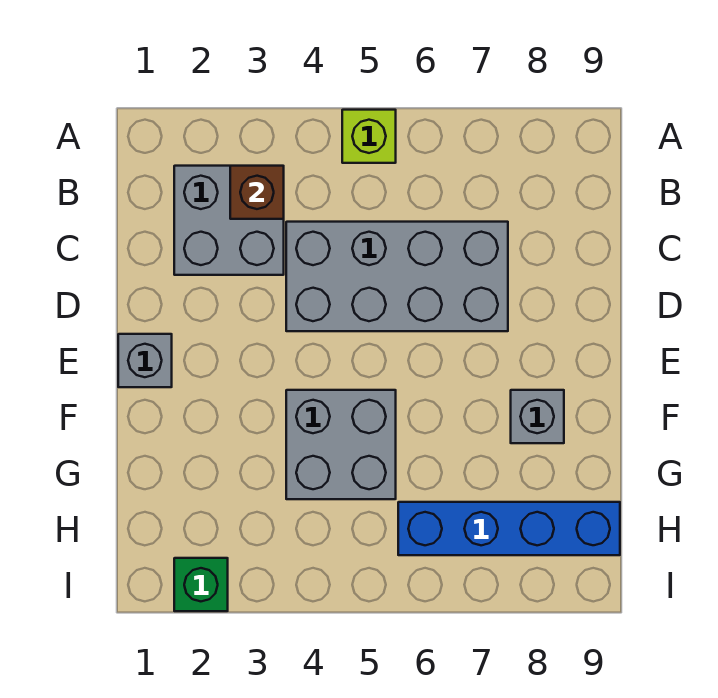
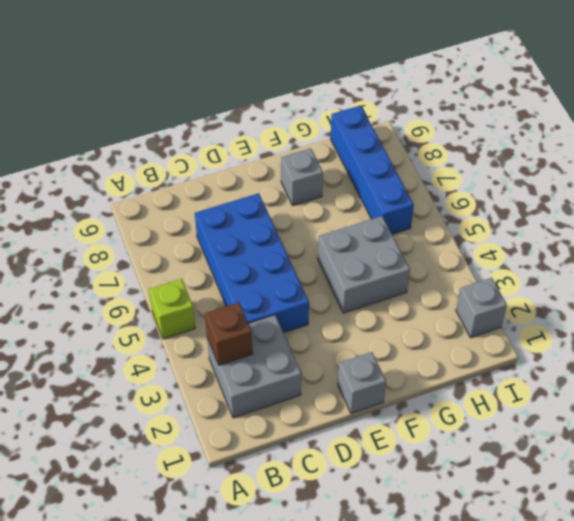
grey brick C4:D7 level 1 -> blue brick C4:D7 level 1
green brick I2 level 1 -> grey brick I2 level 1

